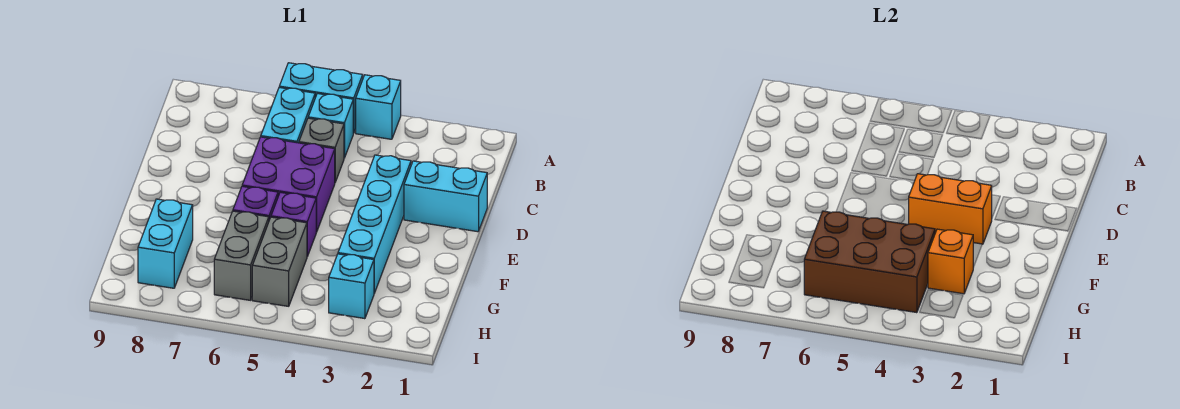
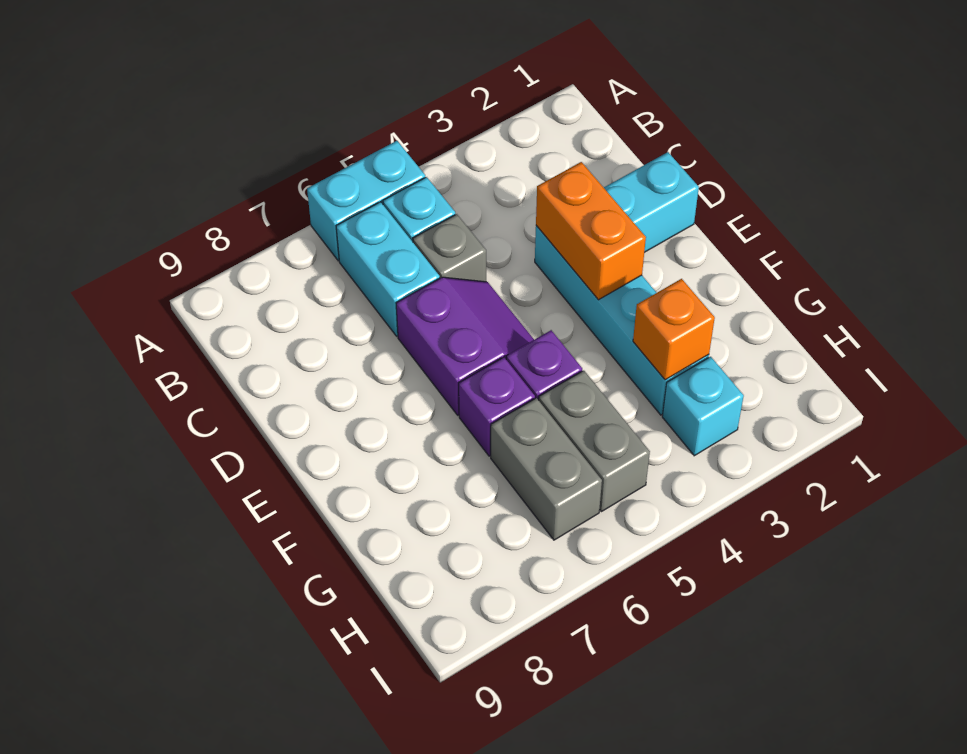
cyan brick A4 level 1 -> none
purple brick D5:E6 level 1 -> purple slope D5:E6 level 1 top 6
orange brick E3:E4 level 2 -> orange brick D3:E3 level 2
brown brick G4:H6 level 2 -> none
cyan brick G8:H8 level 1 -> none

